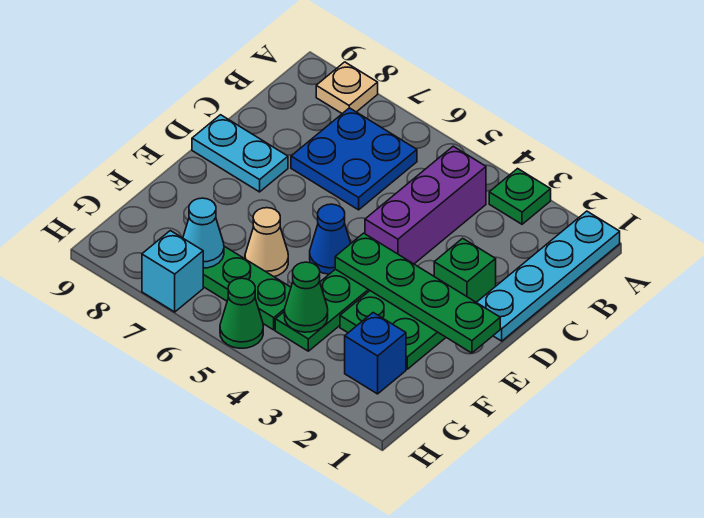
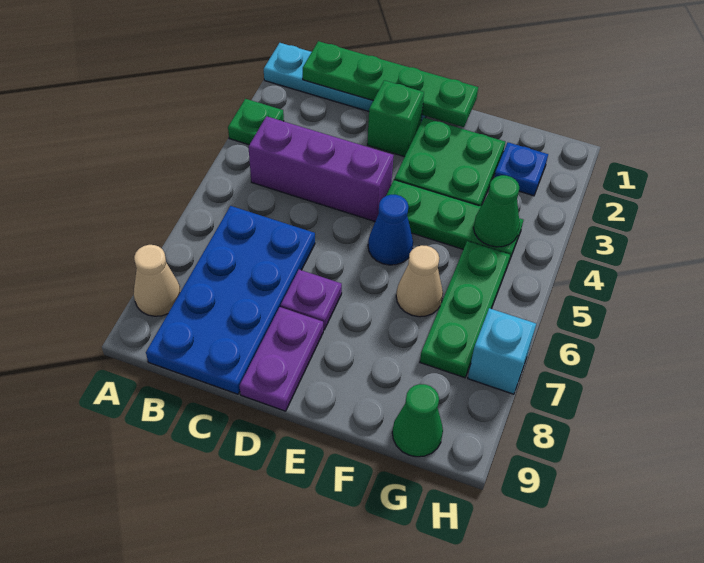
tan plate A8 level 1 -> tan cone A8 level 1
blue plate B6:C7 level 1 -> blue plate B6:C9 level 1
none -> purple plate D7 level 1
cyan plate D8:D9 level 1 -> purple plate D8:D9 level 1
green plate E1:E4 level 2 -> green plate B1:E1 level 2
blue brick G2 level 1 -> blue plate G2 level 1
cyan cone G7 level 2 -> none
green cone H5 level 1 -> green cone G9 level 1

